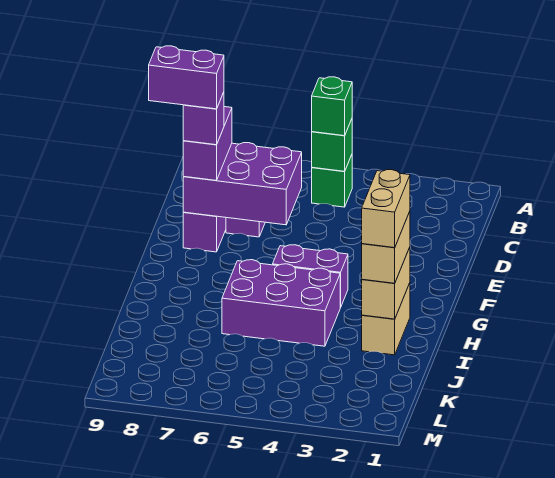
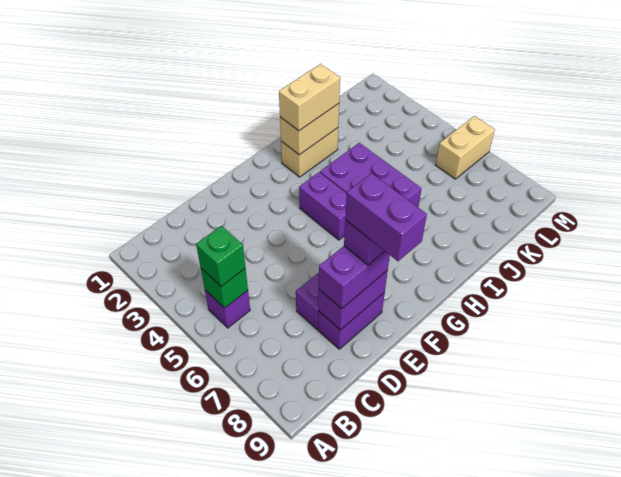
green brick B5 level 1 -> purple brick B5 level 1
purple brick D6:E8 level 2 -> purple brick D8:E8 level 2
tan brick H2:I2 level 4 -> tan brick L6:M6 level 1

